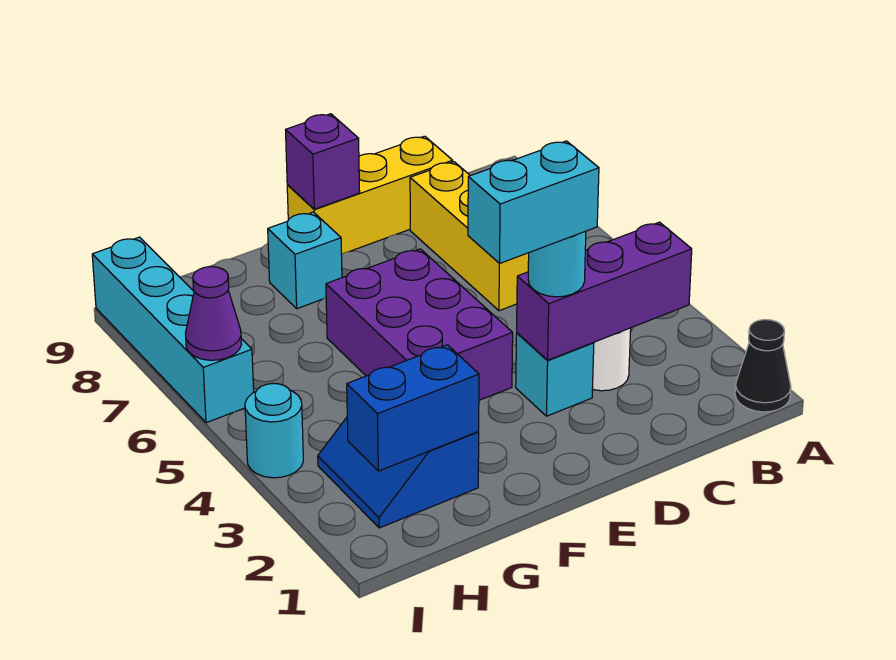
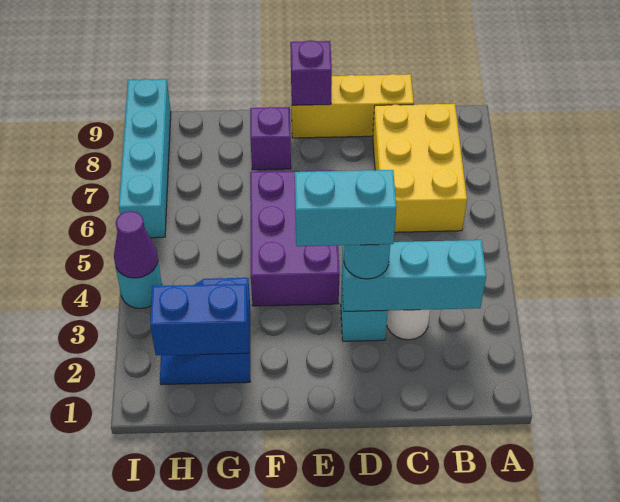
black cone A1 level 1 -> none
purple brick B3:D3 level 2 -> cyan brick B3:D3 level 2
yellow brick C6:C8 level 1 -> yellow brick B6:C8 level 1
cyan brick F8 level 1 -> purple brick F8 level 1
purple cone I6 level 2 -> purple cone I4 level 2

